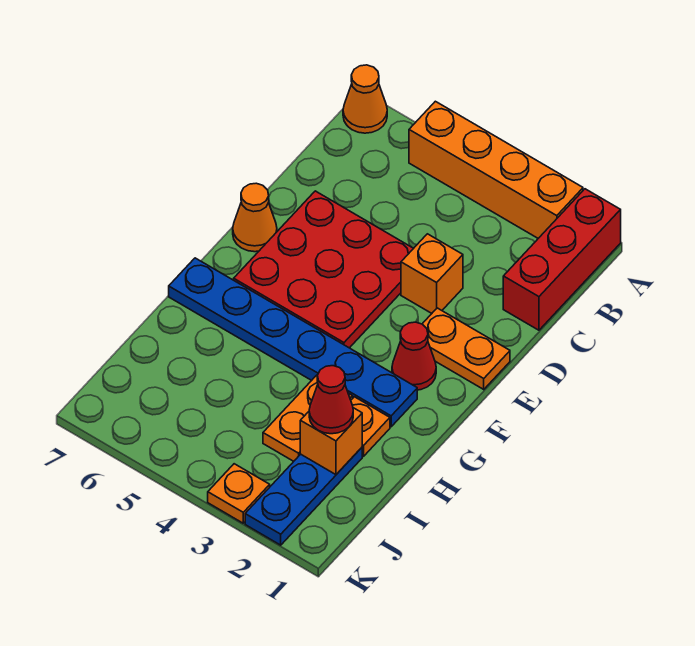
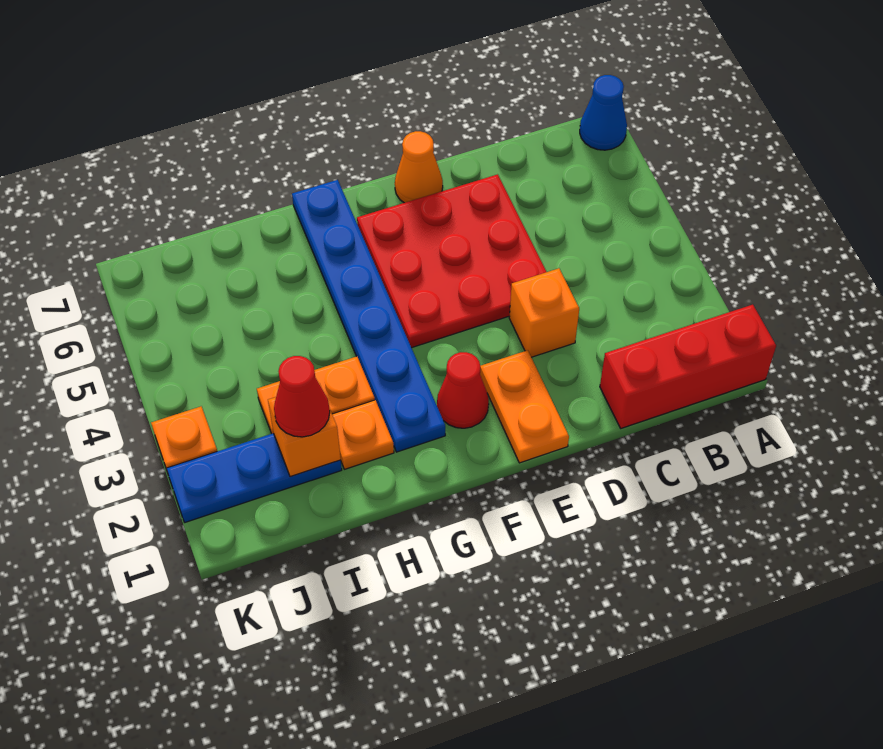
orange brick A2:A5 level 1 -> none
orange cone A7 level 1 -> blue cone A7 level 1

